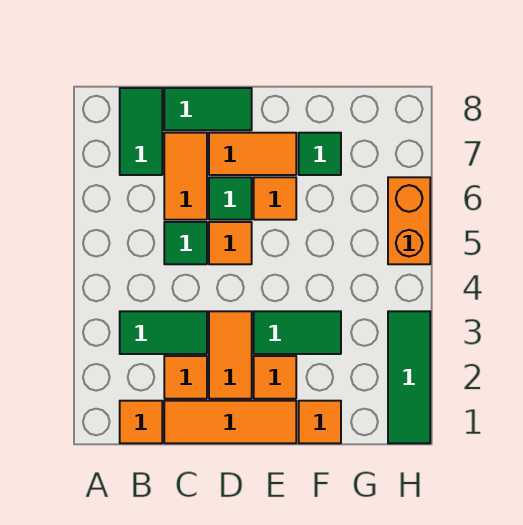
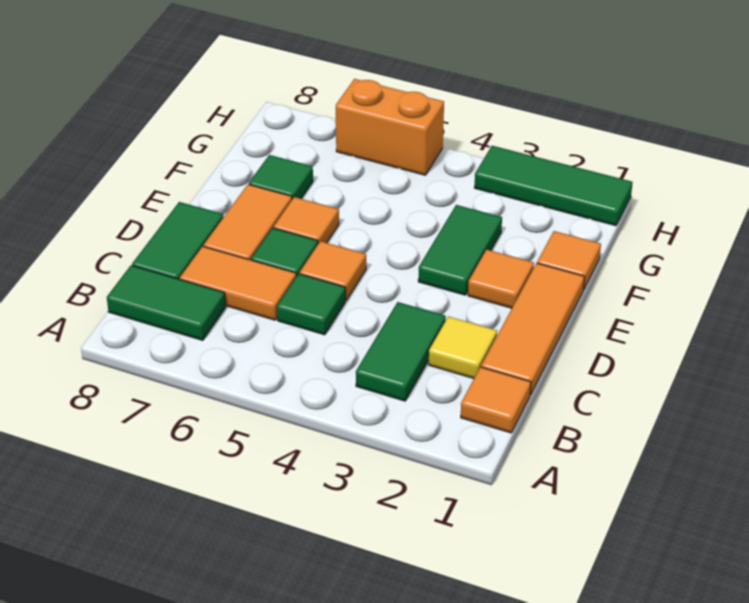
orange tile C2 level 1 -> yellow tile C2 level 1
orange tile D2:D3 level 1 -> none

